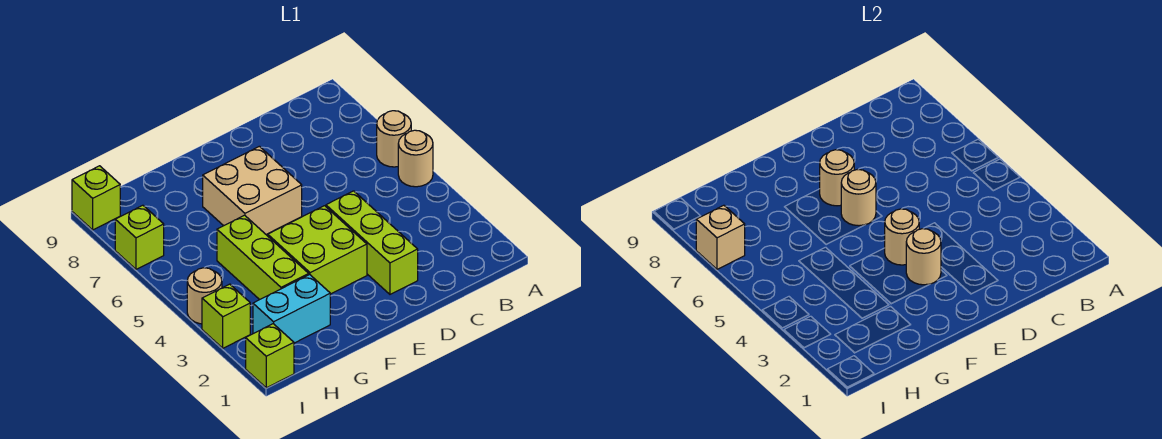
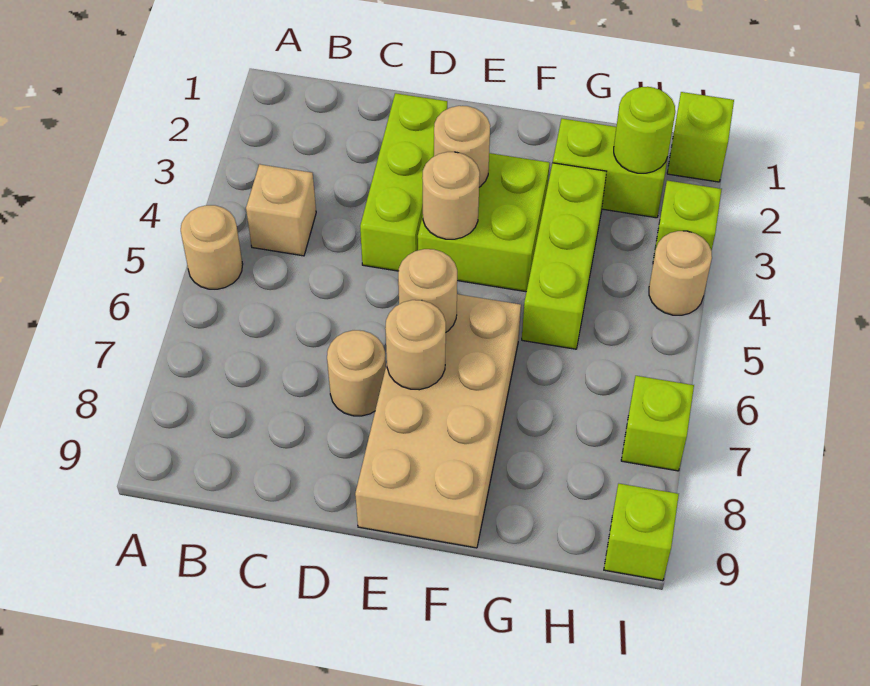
tan round brick A6 level 1 -> tan round brick D7 level 1
tan brick E6:F7 level 1 -> tan brick E6:F9 level 1
cyan brick G2:H2 level 1 -> lime brick G2:H2 level 1
none -> lime round brick H2 level 2
tan brick I7 level 2 -> tan brick B4 level 1

